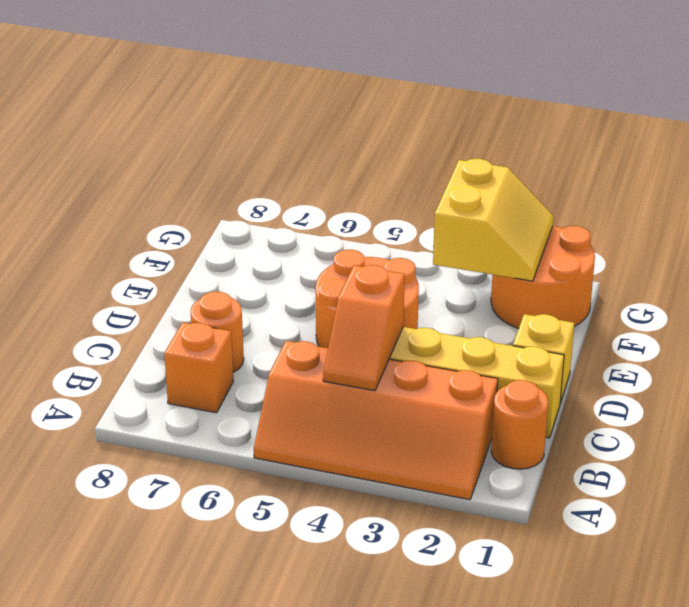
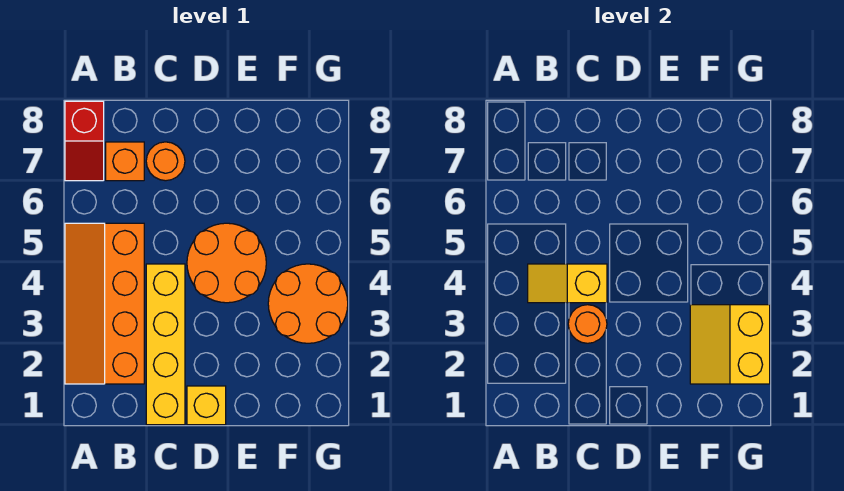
none -> red slope A7:A8 level 1 top 8
orange round brick B1 level 1 -> orange round brick C3 level 2
orange slope B4:C4 level 2 top C -> yellow slope B4:C4 level 2 top C
orange round brick F1:G2 level 1 -> orange round brick F3:G4 level 1
yellow slope F2:G3 level 2 top 3 -> yellow slope F2:G3 level 2 top G

